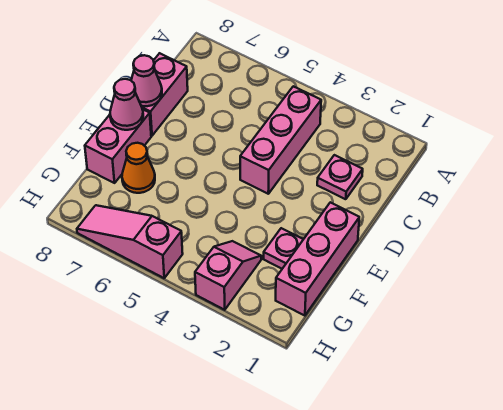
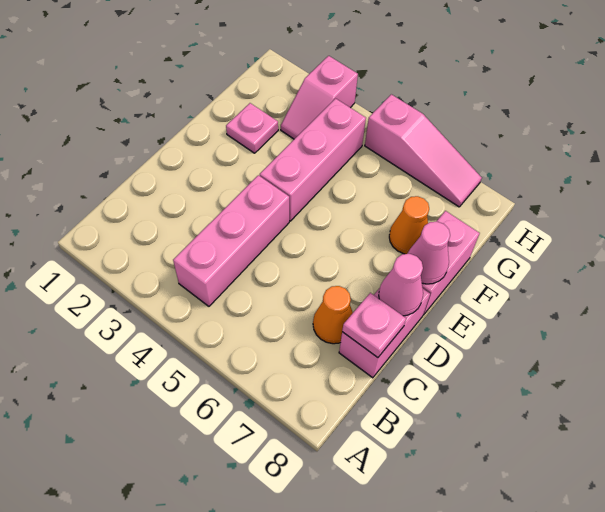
pink plate C2 level 1 -> pink plate C8 level 2
none -> orange cone C7 level 1
pink brick E1:G1 level 1 -> pink brick E4:G4 level 1

